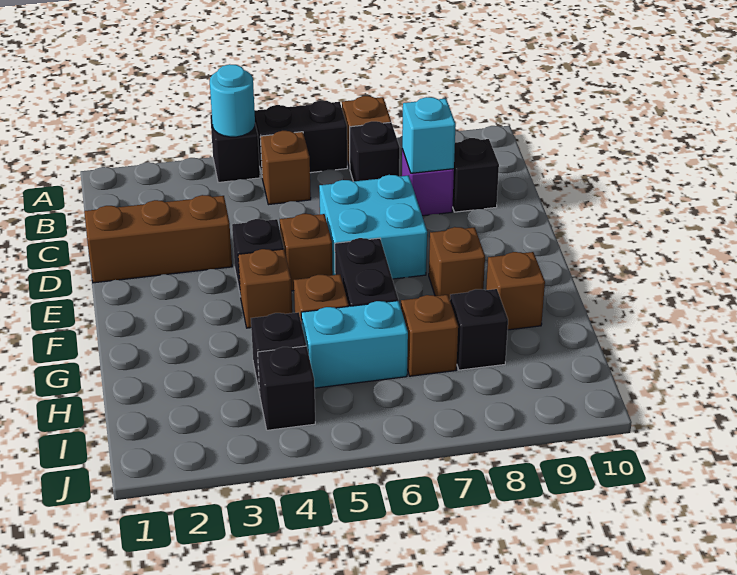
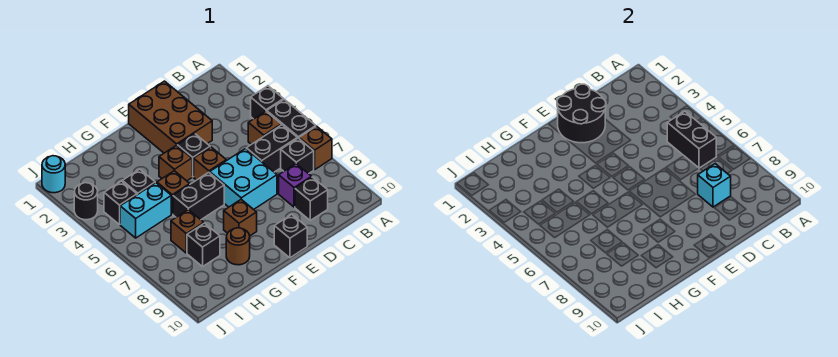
cyan round brick A4 level 2 -> cyan round brick J1 level 1
none -> black brick B5:B6 level 2
none -> black brick B6:C6 level 1
brown brick D1:D3 level 1 -> brown brick D1:E3 level 1
none -> black round brick D1:E2 level 2
none -> black brick E10 level 1
brown brick G9 level 1 -> brown round brick G9 level 1
cyan brick H5:H6 level 1 -> cyan brick H5:I5 level 1
none -> black round brick J3 level 1

